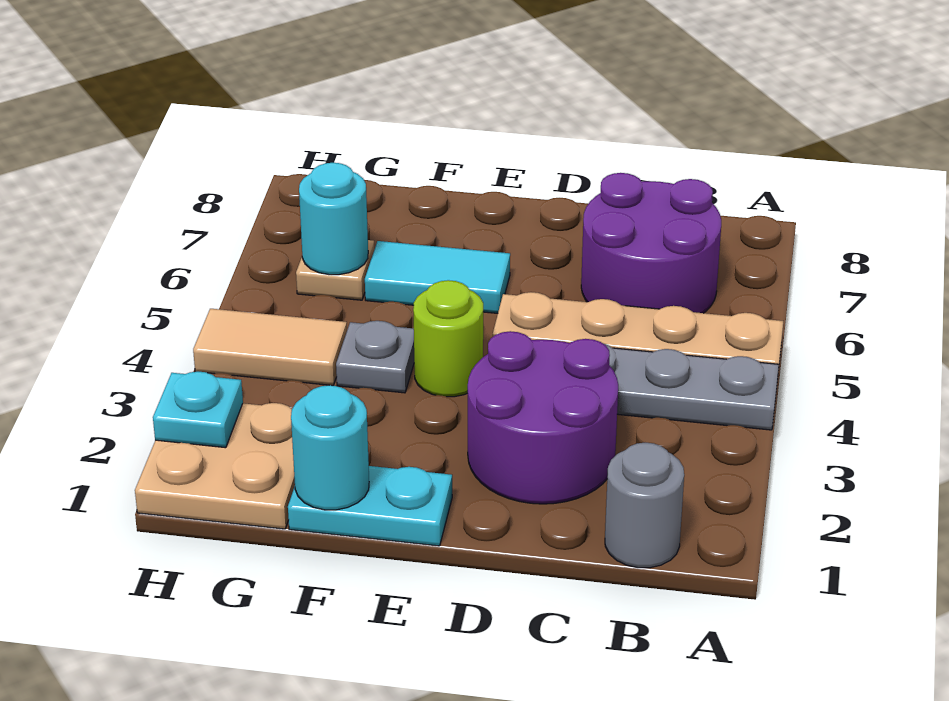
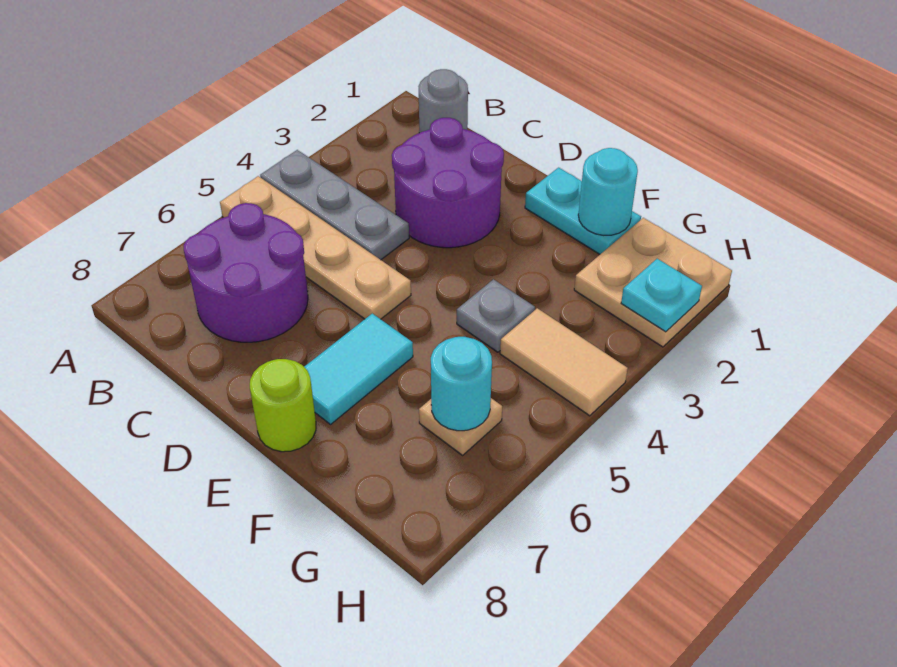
lime round brick E4 level 1 -> lime round brick E8 level 1
cyan tile E6:F6 level 1 -> cyan tile E6:E7 level 1

